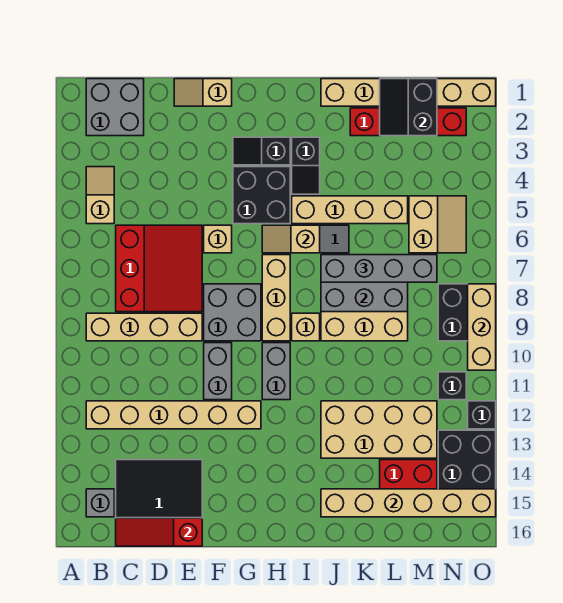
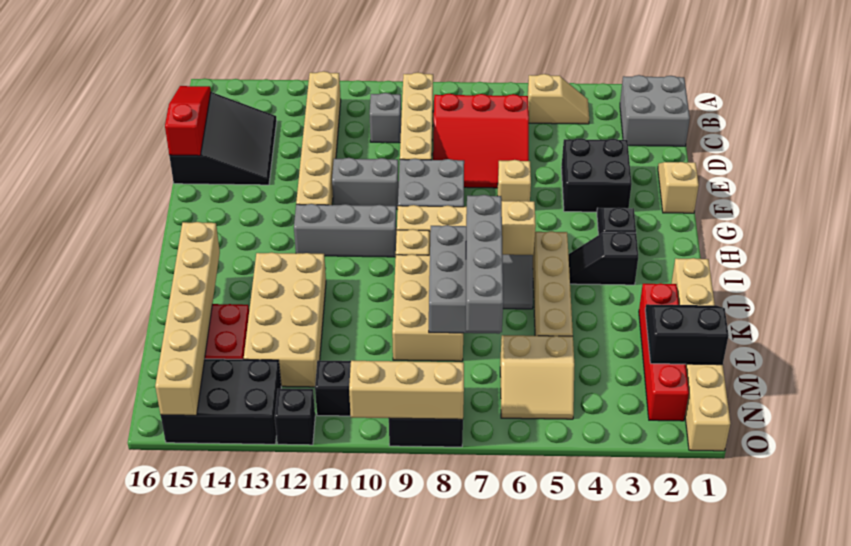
grey brick B15 level 1 -> grey brick C10 level 1
black brick G4:H5 level 1 -> black brick E3:F4 level 1
grey brick H10:H11 level 1 -> grey brick H10:H12 level 1

